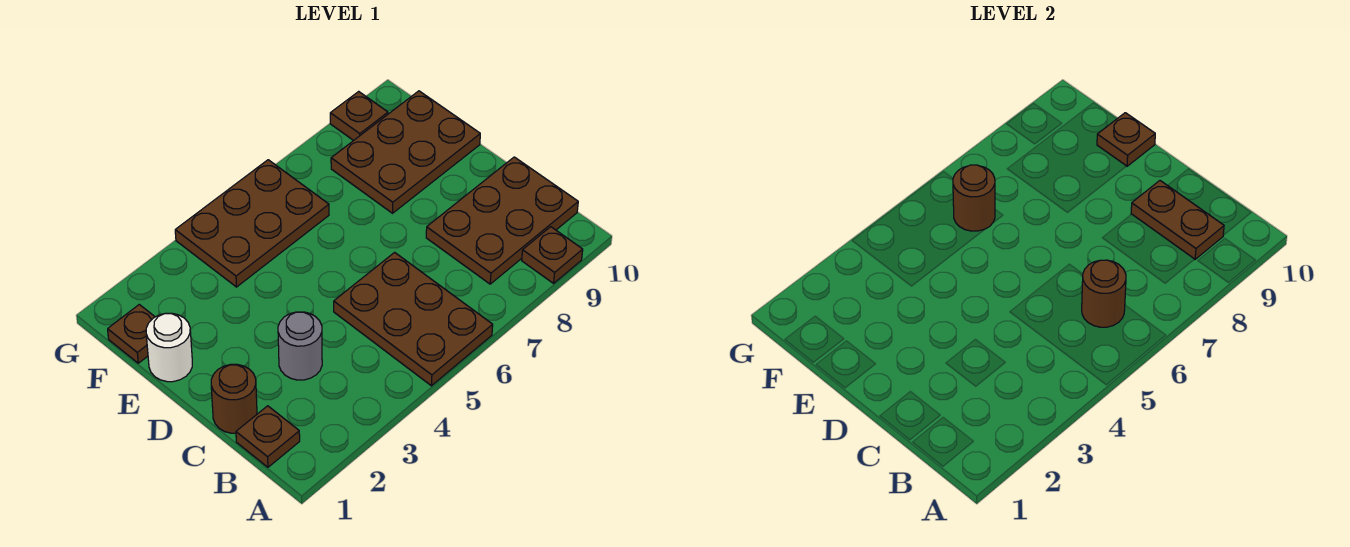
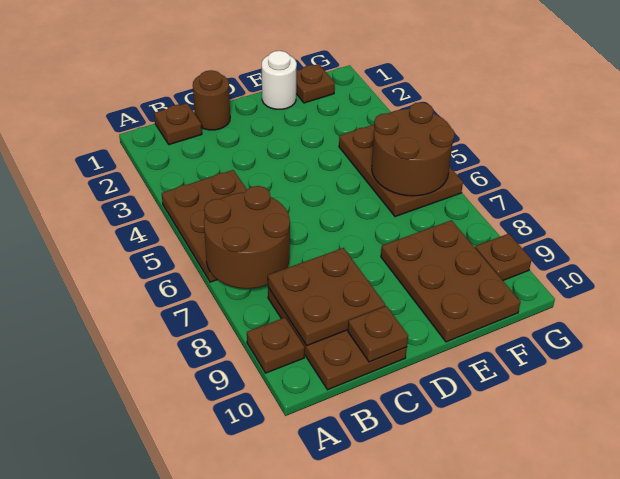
brown plate A5:C6 level 1 -> brown plate A4:B6 level 1
brown round brick B6 level 2 -> brown round brick A6:B7 level 2
brown plate B9:C9 level 2 -> brown plate B8:C9 level 2
grey round brick C3 level 1 -> none
brown plate E10 level 2 -> brown plate C10 level 2
brown round brick F6 level 2 -> brown round brick F5:G6 level 2

